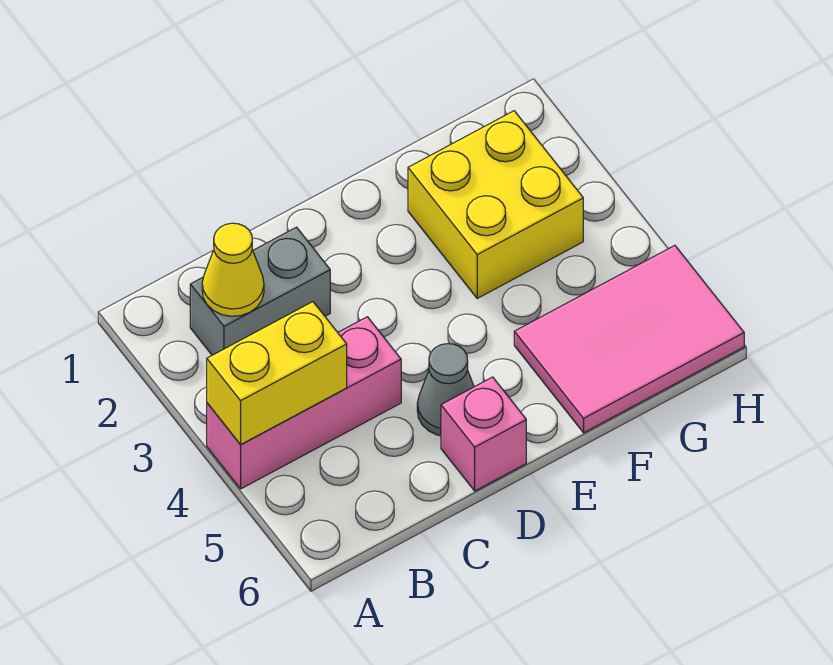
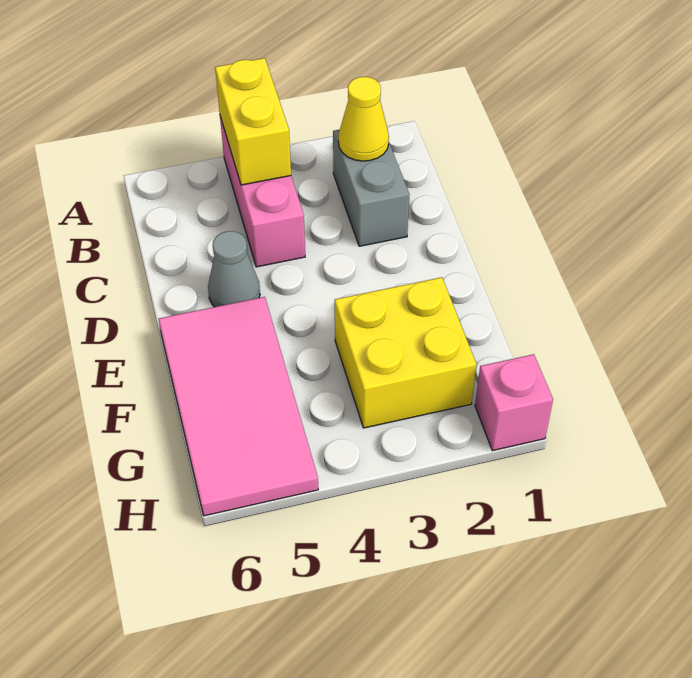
pink brick D6 level 1 -> pink brick H1 level 1
pink tile F5:H6 level 1 -> pink tile E5:H6 level 1

